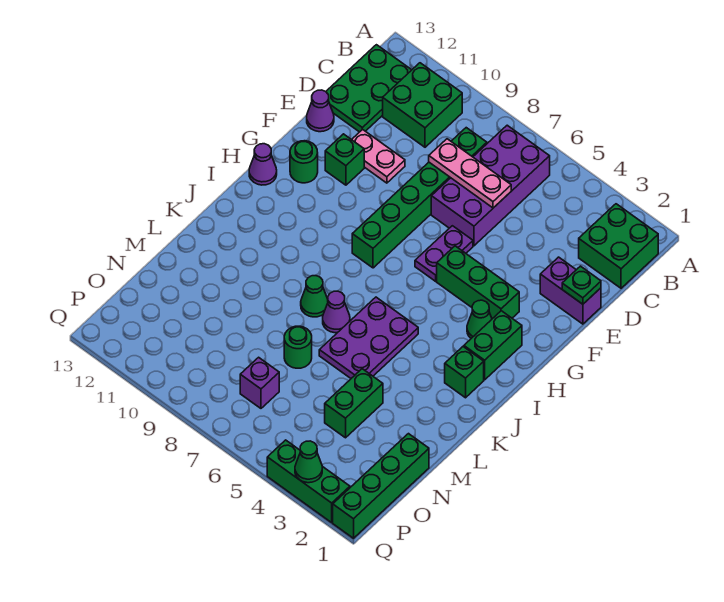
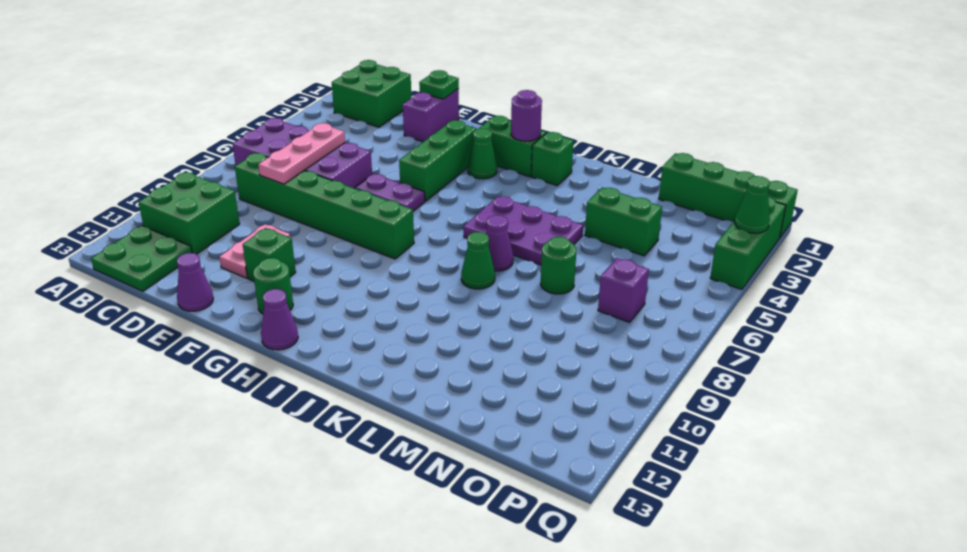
green plate B12:D13 level 1 -> green plate B12:C13 level 1
none -> purple round brick I2 level 2

